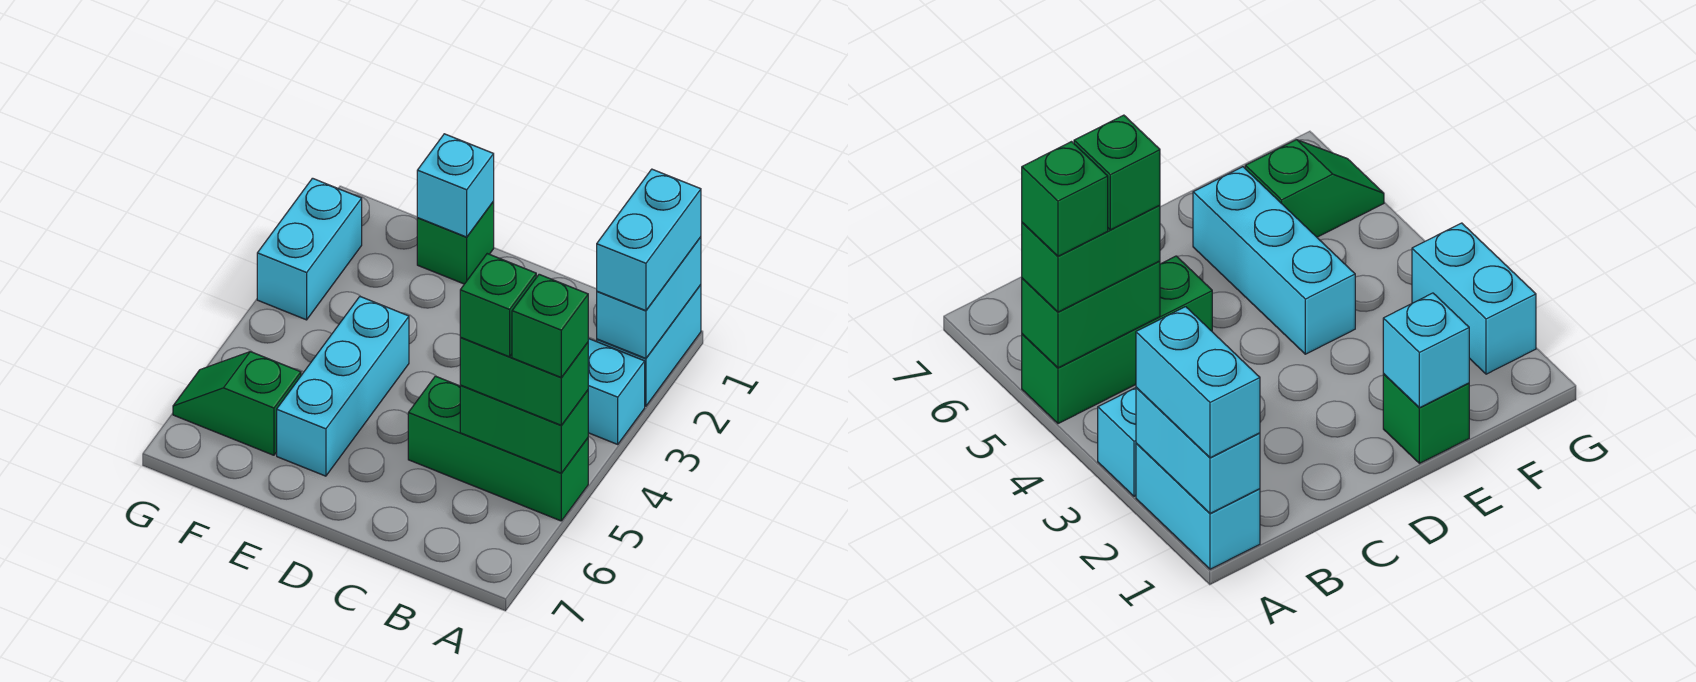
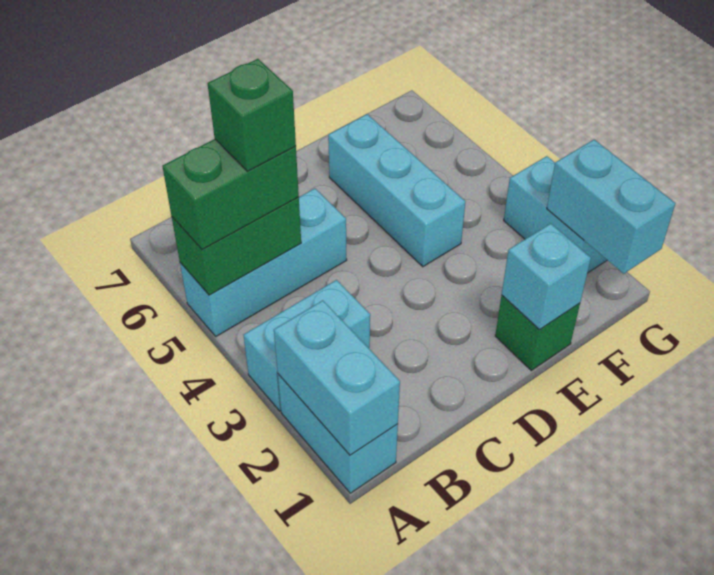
cyan brick A1:A2 level 3 -> cyan brick G1:G2 level 2
green brick A5:C5 level 1 -> cyan brick A5:C5 level 1
green brick A5 level 4 -> none
green slope F6:G6 level 1 top F -> none

